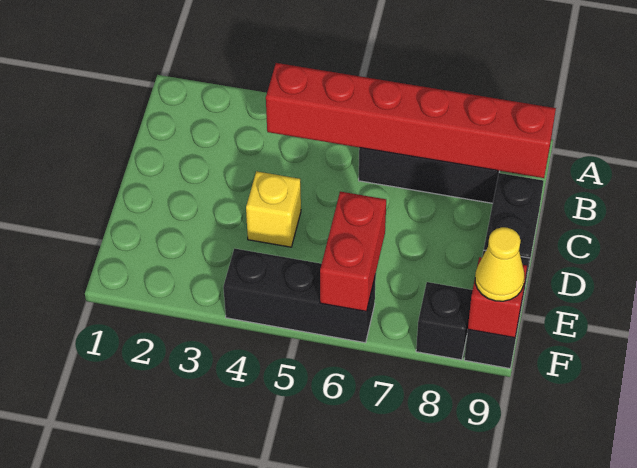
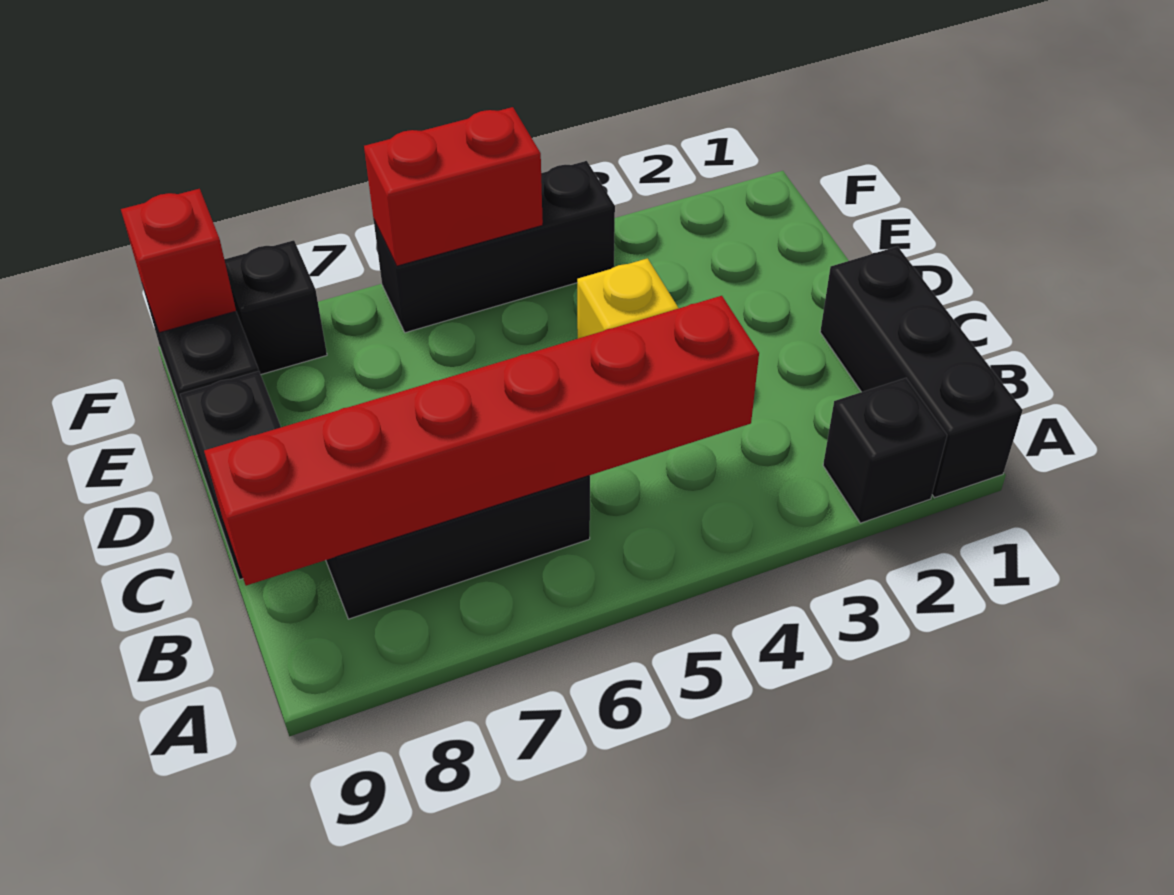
none -> black brick A1:C1 level 1
none -> black brick A2 level 1
red brick E6:F6 level 2 -> red brick F5:F6 level 2
yellow cone F9 level 3 -> none

